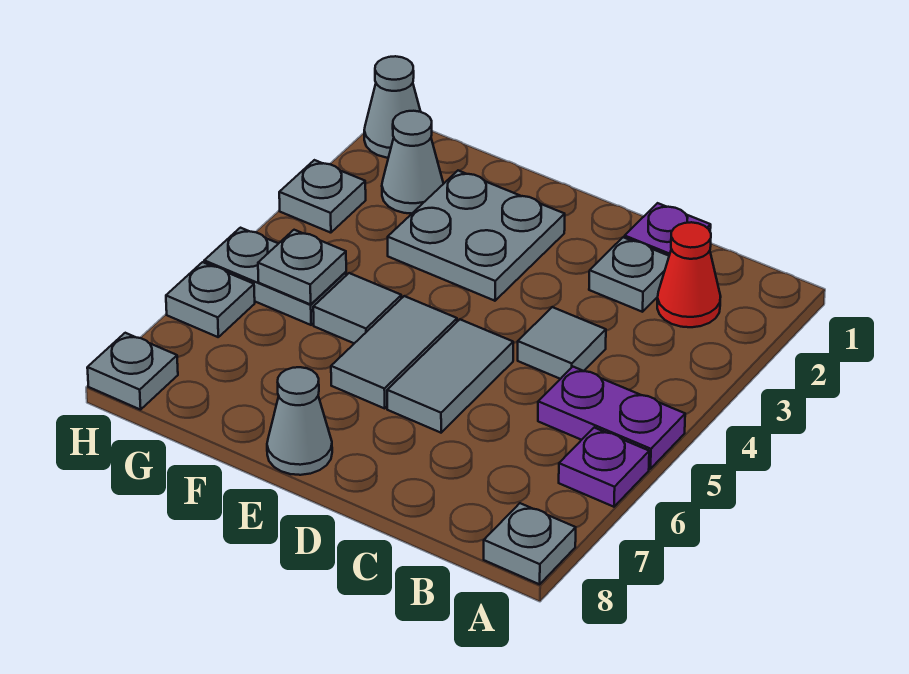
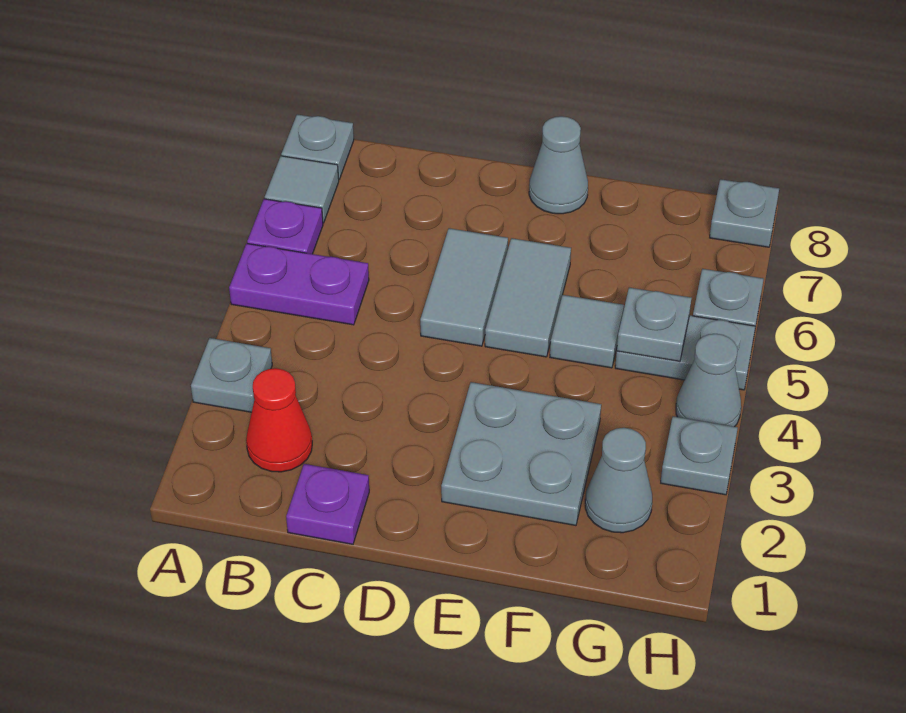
grey plate C2 level 1 -> grey plate A3 level 1
grey tile C4 level 1 -> grey tile A7 level 1
grey cone H1 level 1 -> grey cone H4 level 1

